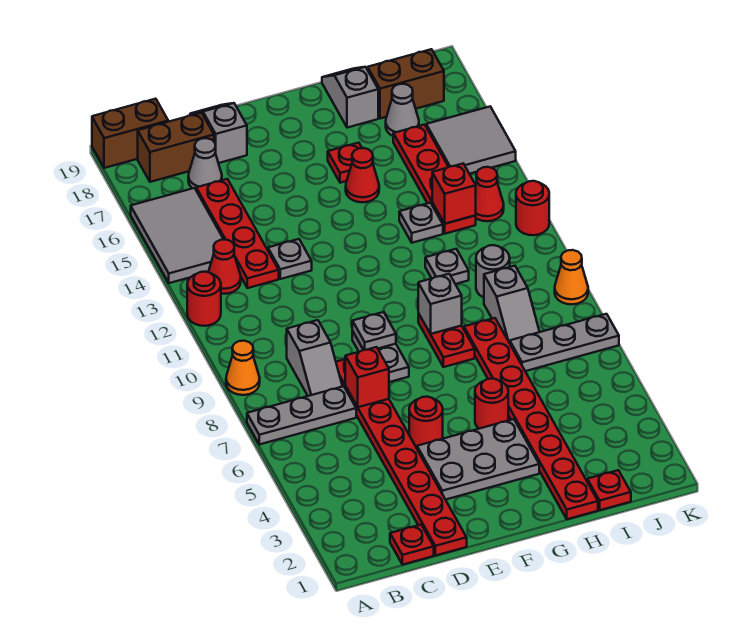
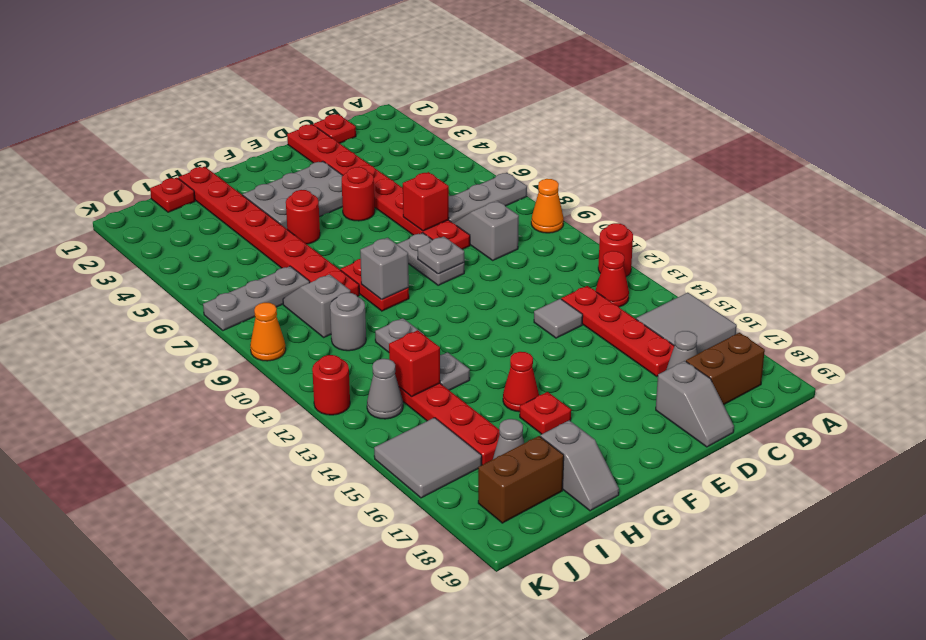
grey tile A14:B16 level 1 -> grey tile A15:B16 level 1
brown brick A19:B19 level 1 -> none
grey plate D13 level 1 -> grey tile D13 level 1
red cone J13 level 1 -> grey cone J13 level 1

